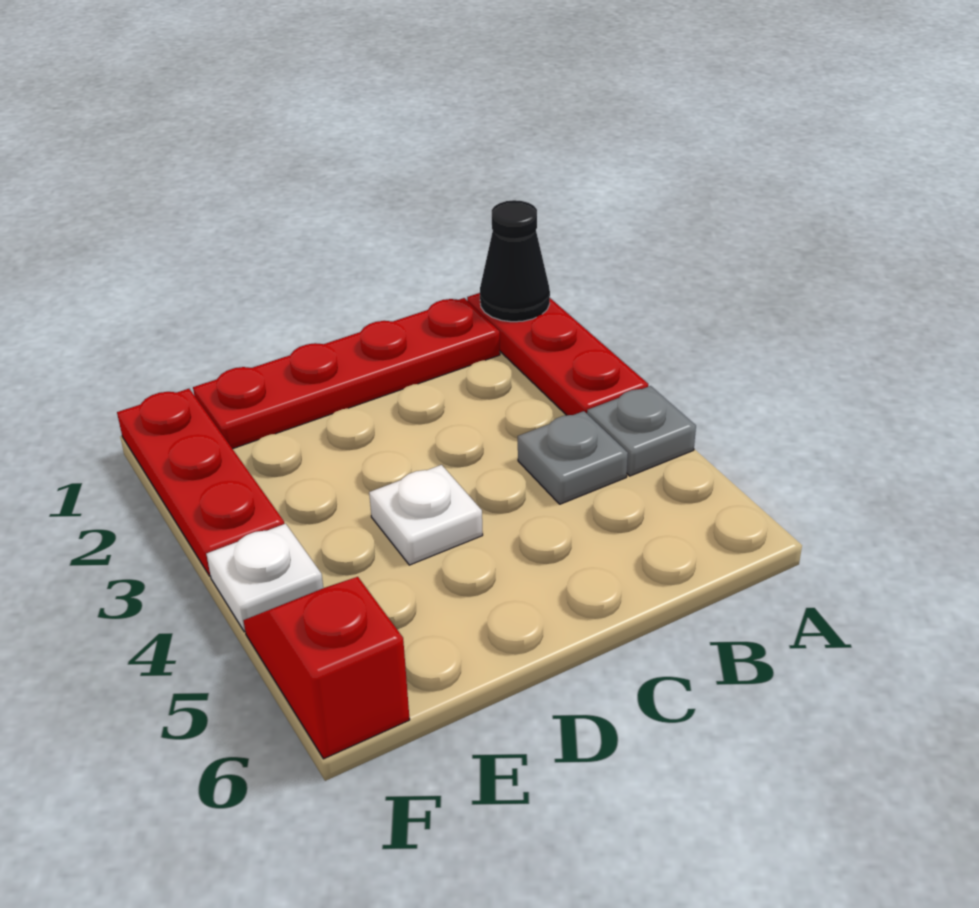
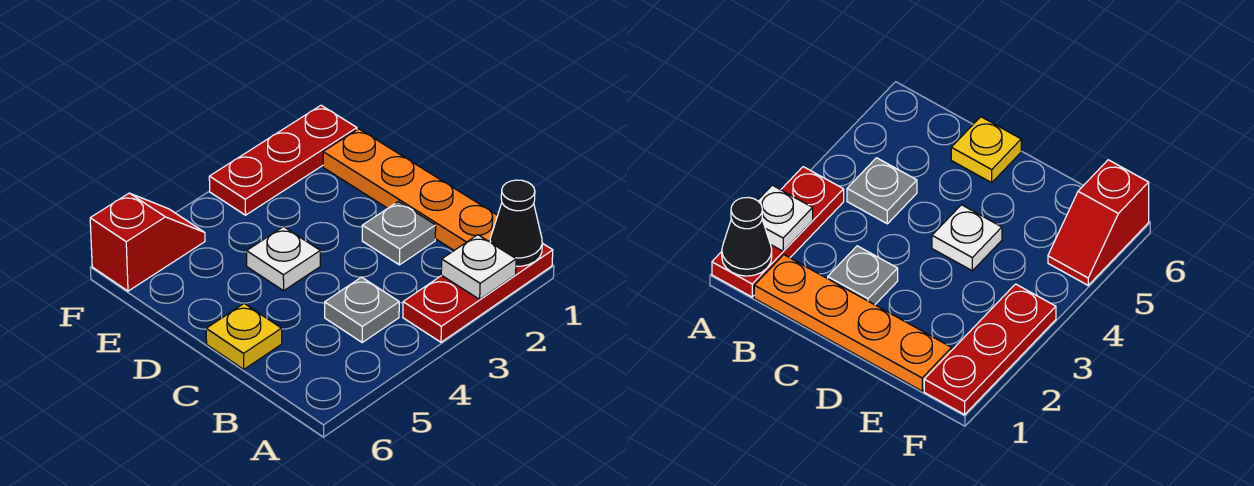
grey plate A4 level 1 -> grey plate C2 level 1
red plate B1:E1 level 1 -> orange plate B1:E1 level 1
none -> yellow plate C6 level 1
white plate F4 level 1 -> white plate A2 level 2

